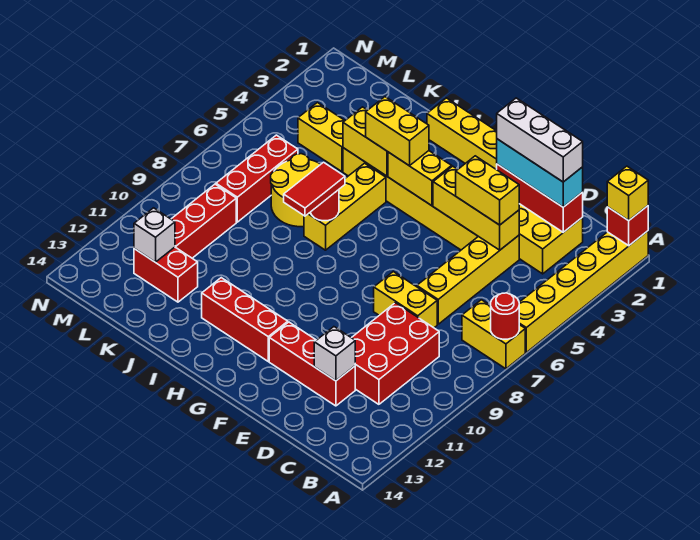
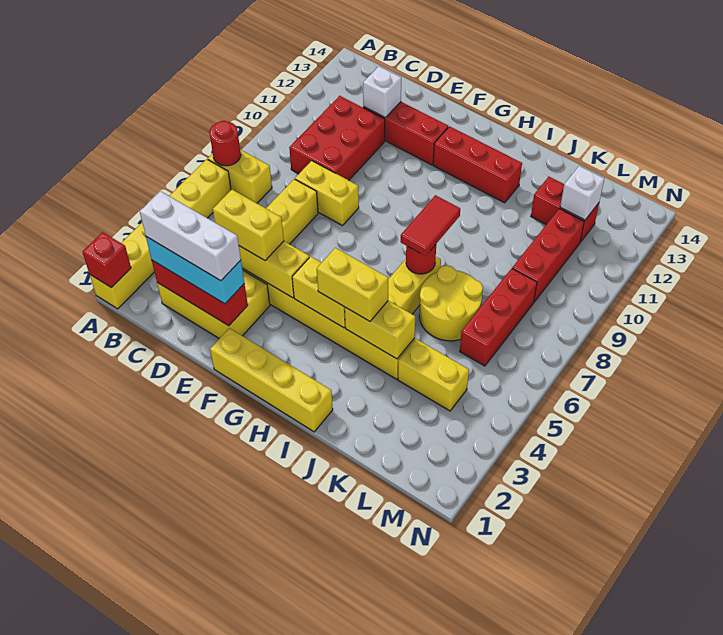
yellow brick A1 level 3 -> none

